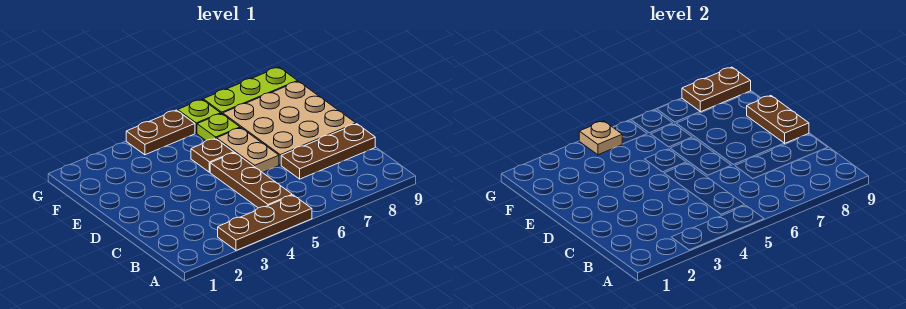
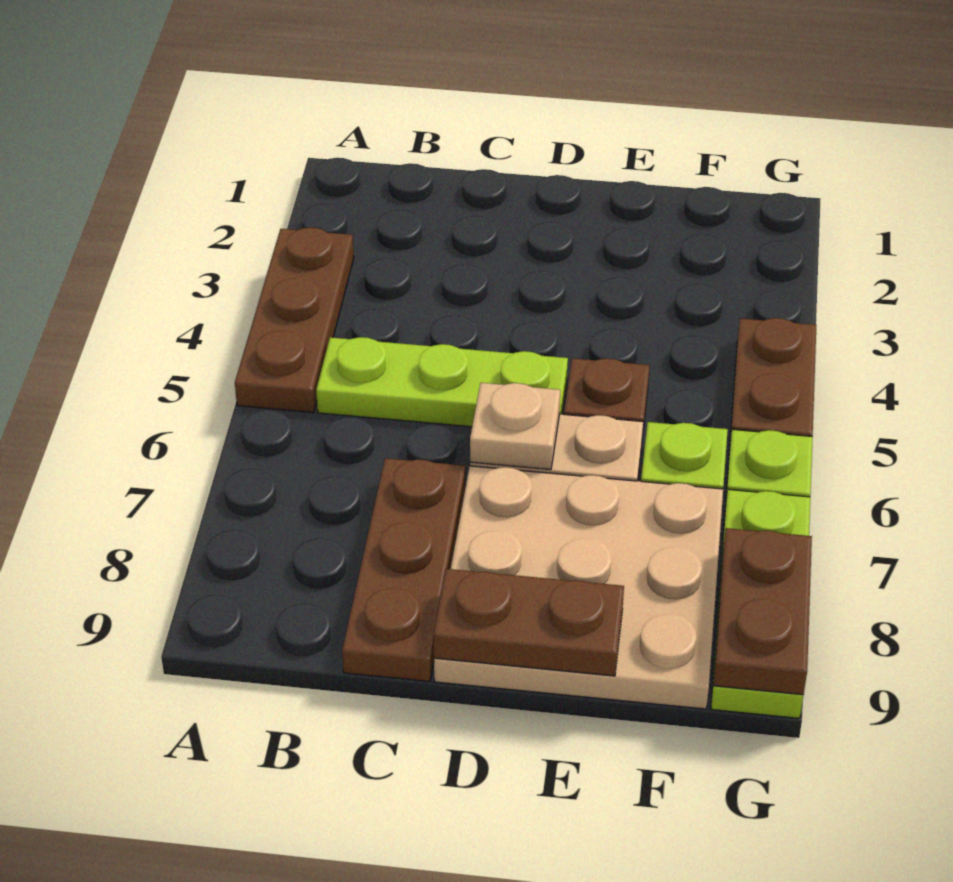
brown plate B5:D5 level 1 -> lime plate B5:D5 level 1
tan plate G4 level 2 -> tan plate D6 level 2

